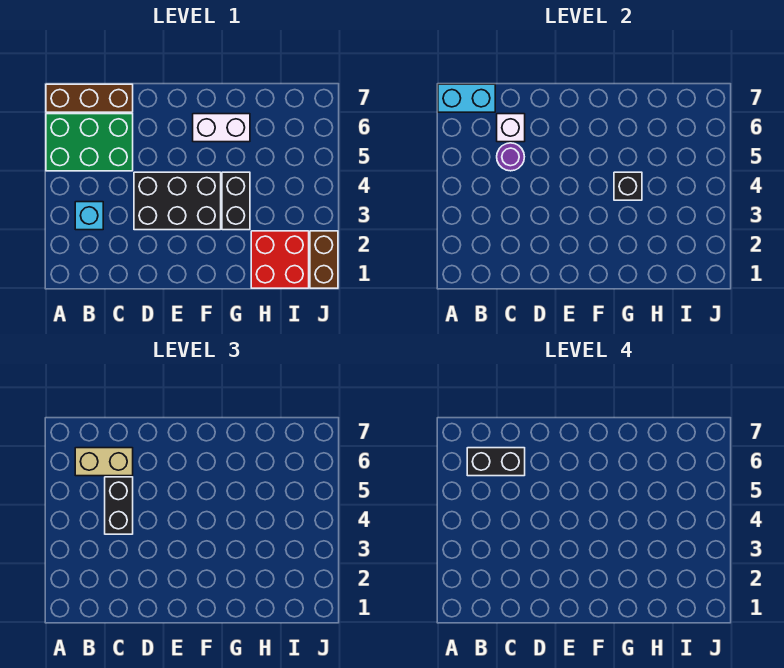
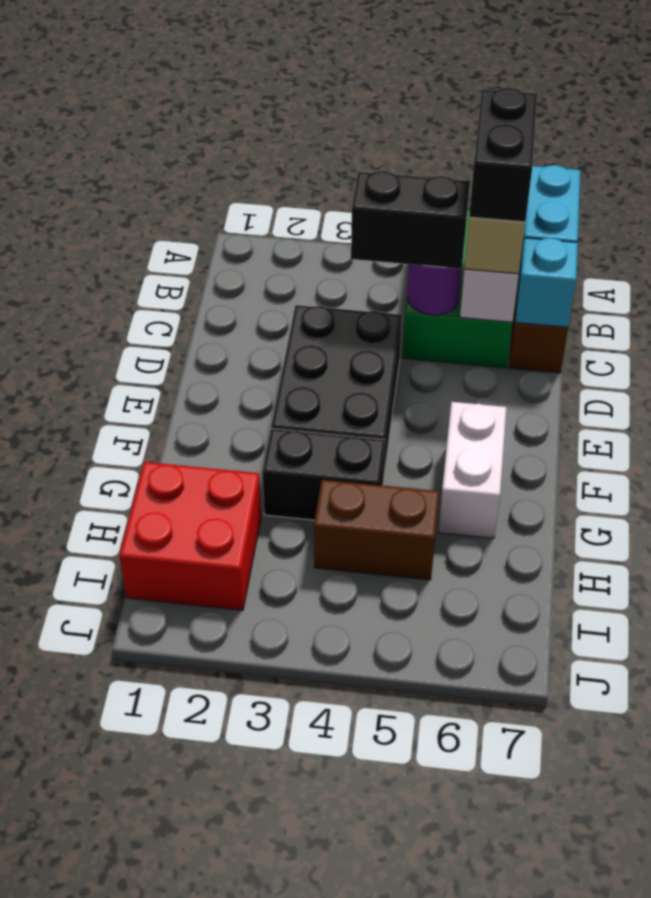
cyan brick B3 level 1 -> cyan brick C7 level 2
black brick G4 level 2 -> none
brown brick J1:J2 level 1 -> brown brick H4:H5 level 1

